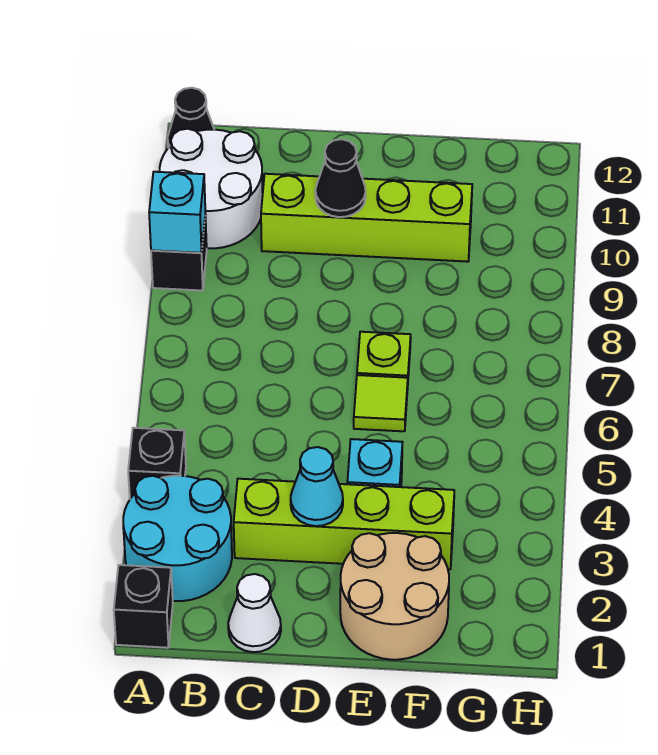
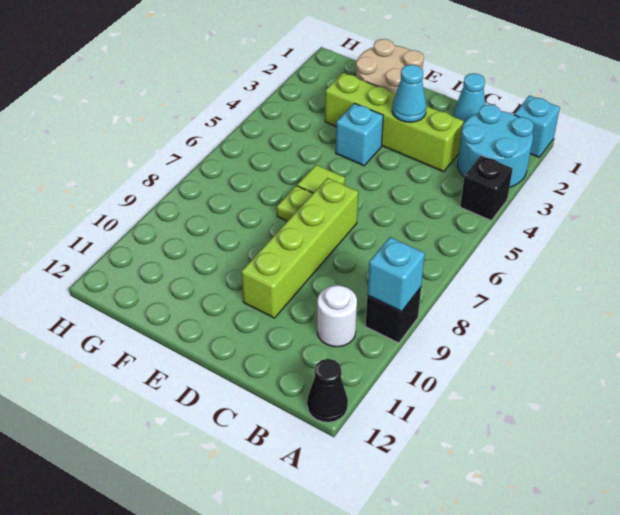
black brick A1 level 1 -> cyan brick A1 level 1
white round brick A10:B11 level 1 -> white round brick B10 level 1
white cone C1 level 1 -> cyan cone C1 level 1
lime brick C10:F10 level 1 -> lime brick D7:D10 level 1
black cone D10 level 2 -> none

